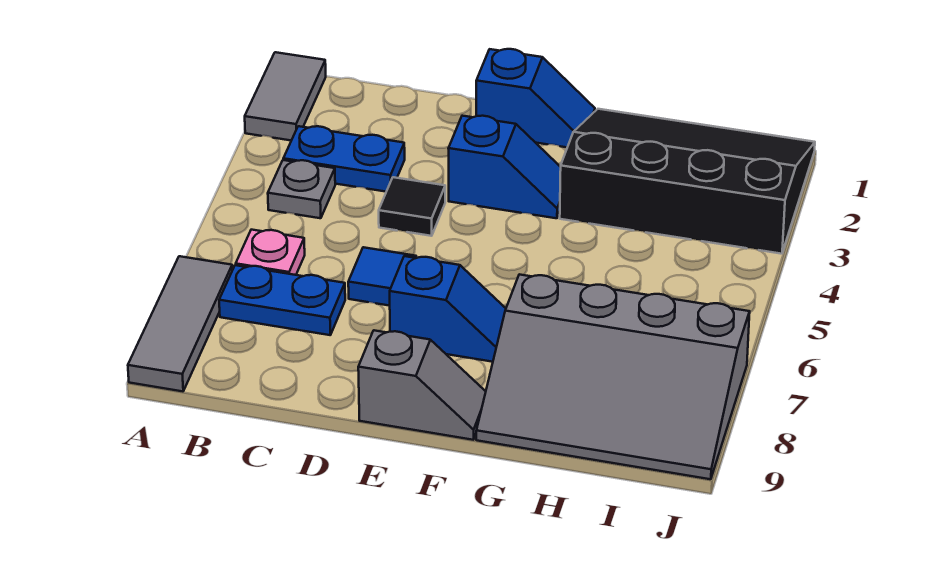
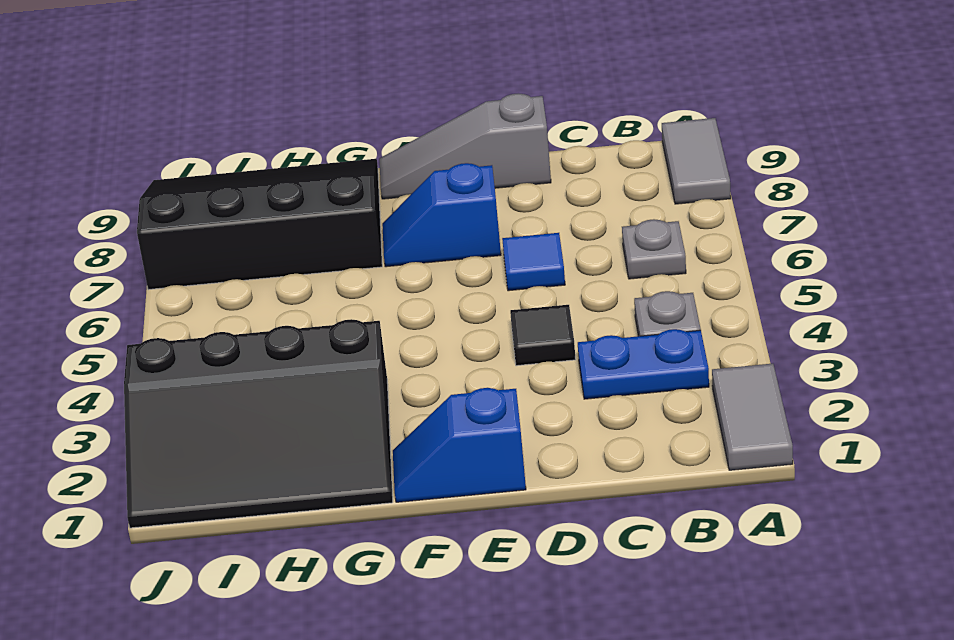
grey tile A7:A9 level 1 -> grey tile A8:A9 level 1
pink plate B6 level 1 -> grey plate B6 level 1
blue plate B7:C7 level 1 -> none
blue slope E3:F3 level 1 top E -> none
grey slope E9:F9 level 1 top E -> grey slope D9:F9 level 1 top D
grey slope G7:J9 level 1 top 7 -> black slope G7:J9 level 1 top 7

